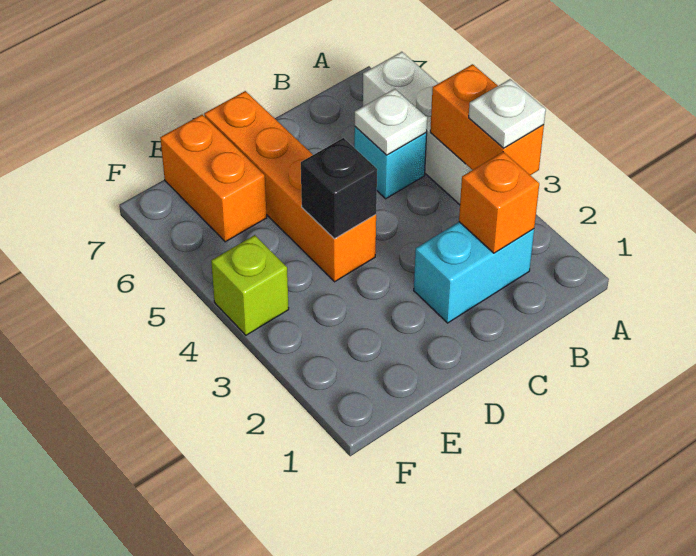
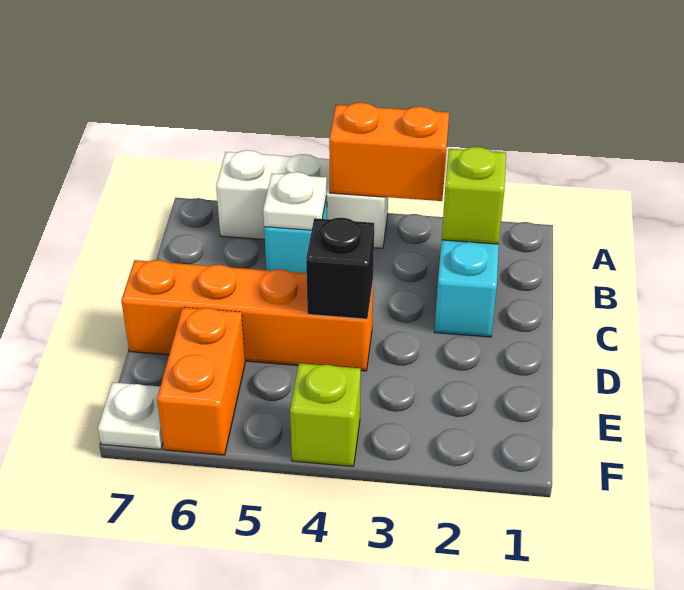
white plate A3 level 3 -> white plate F7 level 1
orange brick B2 level 2 -> lime brick B2 level 2
orange brick E6:E7 level 1 -> orange brick E6:F6 level 1

